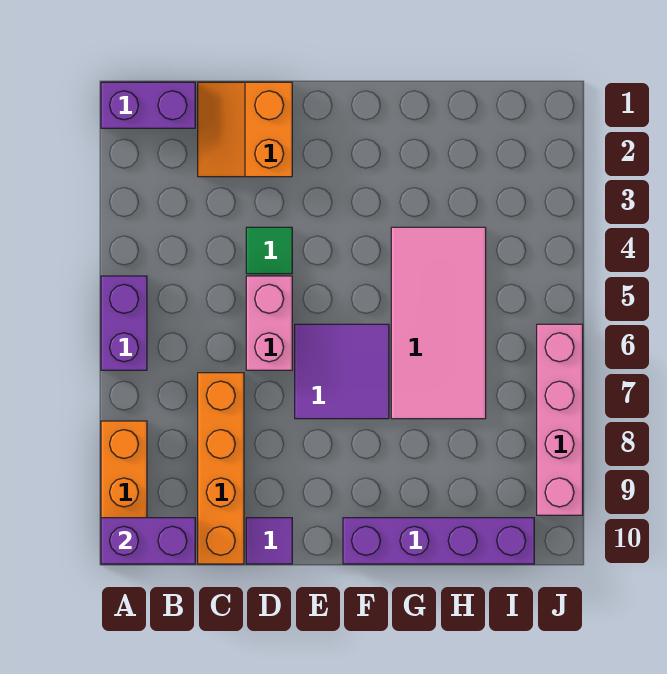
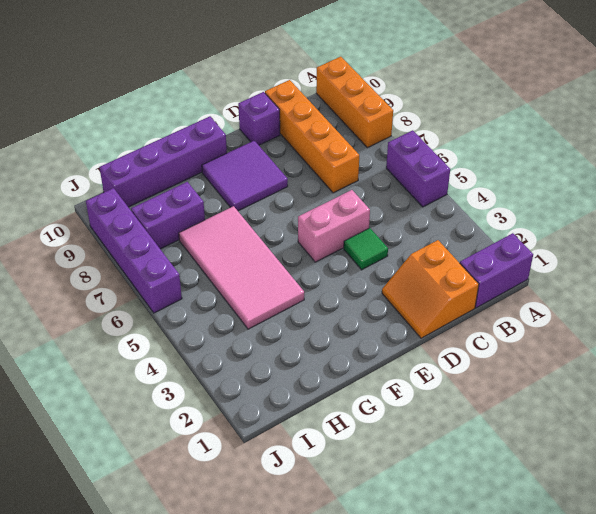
purple brick A10:B10 level 2 -> purple brick H8:I8 level 1
orange slope C1:D2 level 1 top D -> orange slope C1:D2 level 1 top C
pink brick D5:D6 level 1 -> pink brick D5:E5 level 1
purple tile D10 level 1 -> purple brick D10 level 1
purple tile E6:F7 level 1 -> purple tile E8:F9 level 1
pink brick J6:J9 level 1 -> purple brick J6:J9 level 1

